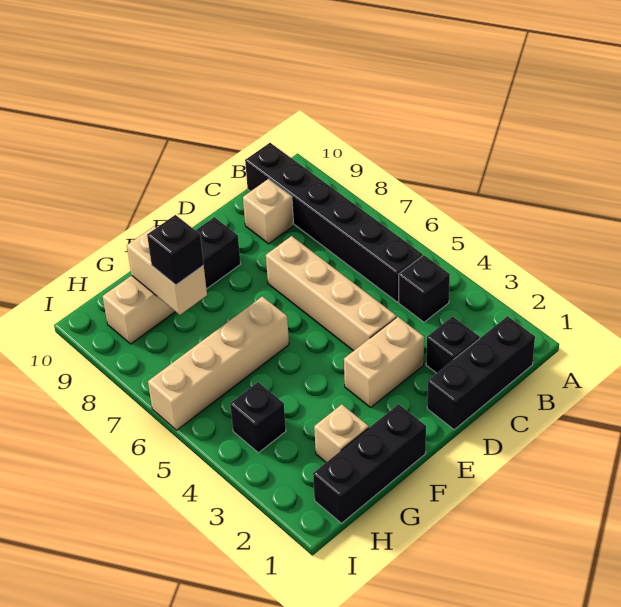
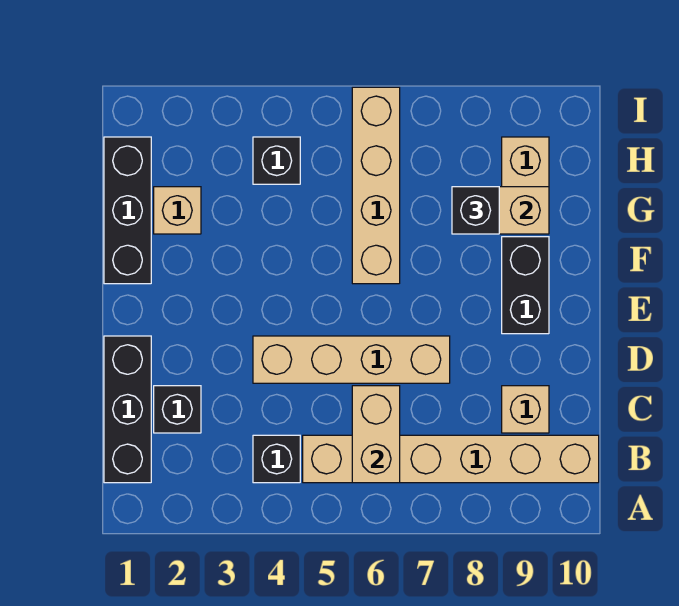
black brick B5:B10 level 1 -> tan brick B5:B10 level 1
tan brick D3:E3 level 1 -> tan brick B6:C6 level 2

